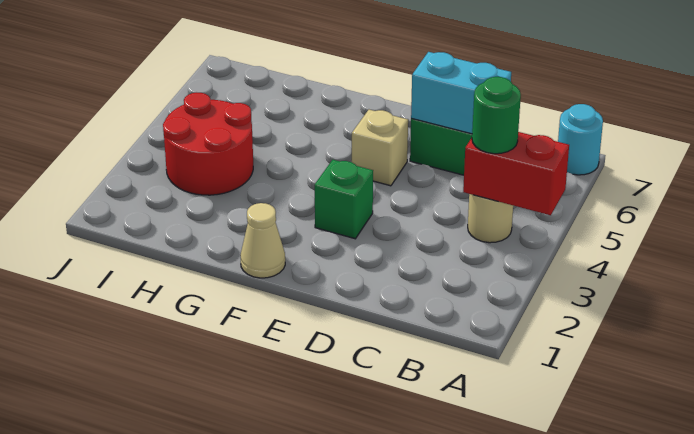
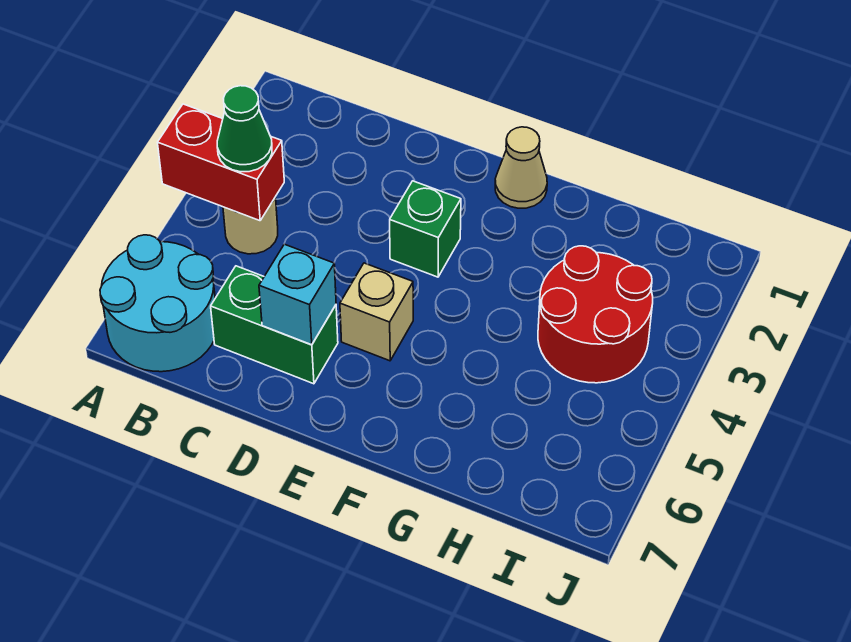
cyan round brick A7 level 1 -> cyan round brick A6:B7 level 1
green round brick B4 level 3 -> green cone B4 level 3
cyan brick C6:D6 level 2 -> cyan brick D6 level 2

